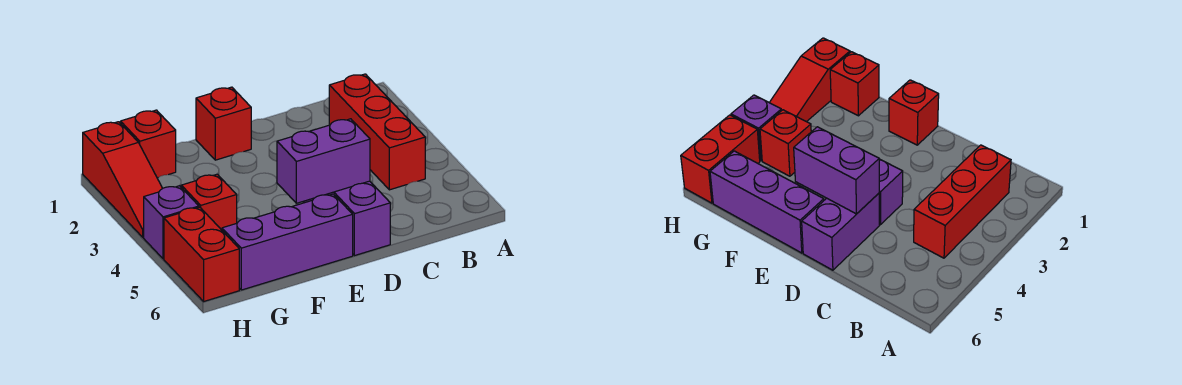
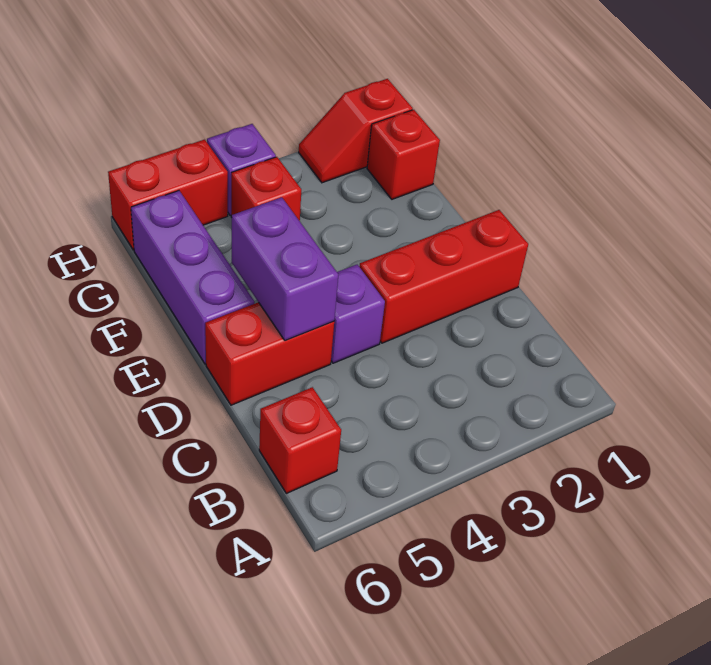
red brick B2:B4 level 1 -> red brick D1:D3 level 1
purple brick D5:D6 level 1 -> red brick D5:D6 level 1
red brick E1 level 1 -> red brick B6 level 1
red slope H1:H3 level 1 top 1 -> red slope H1:H2 level 1 top 1

